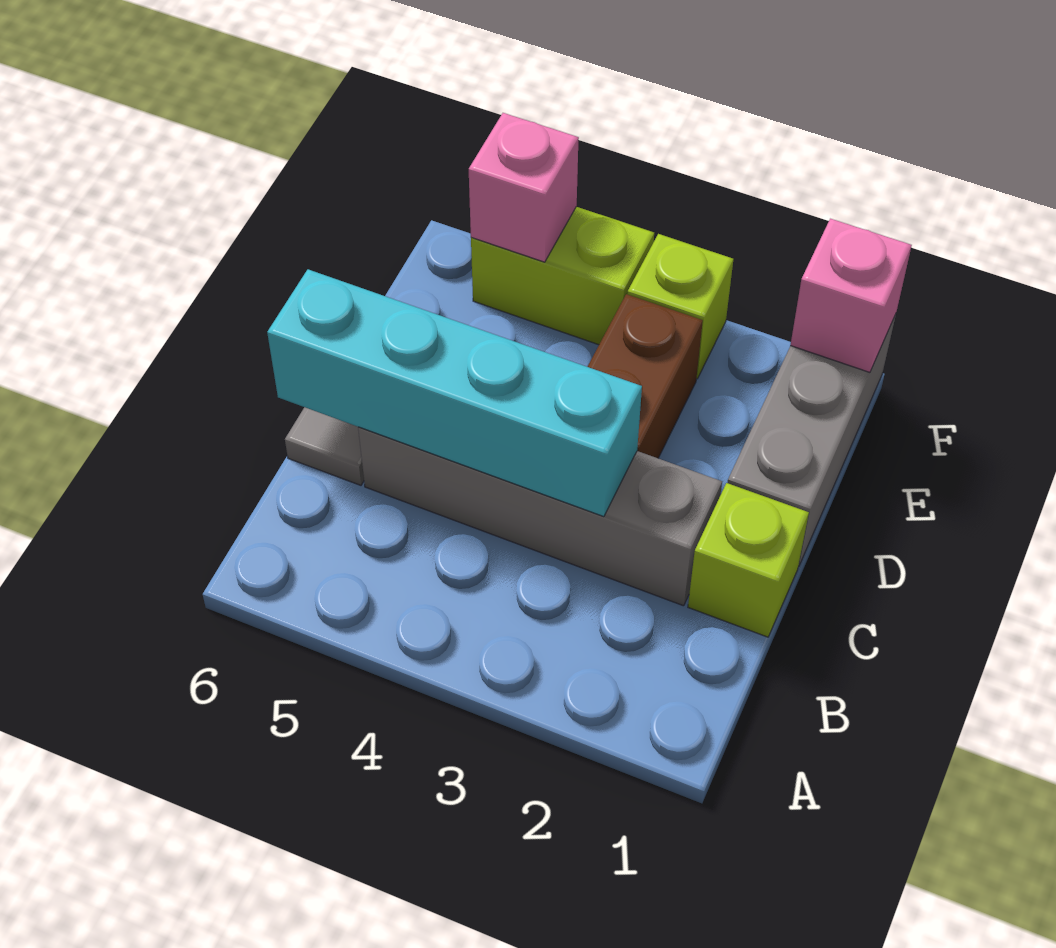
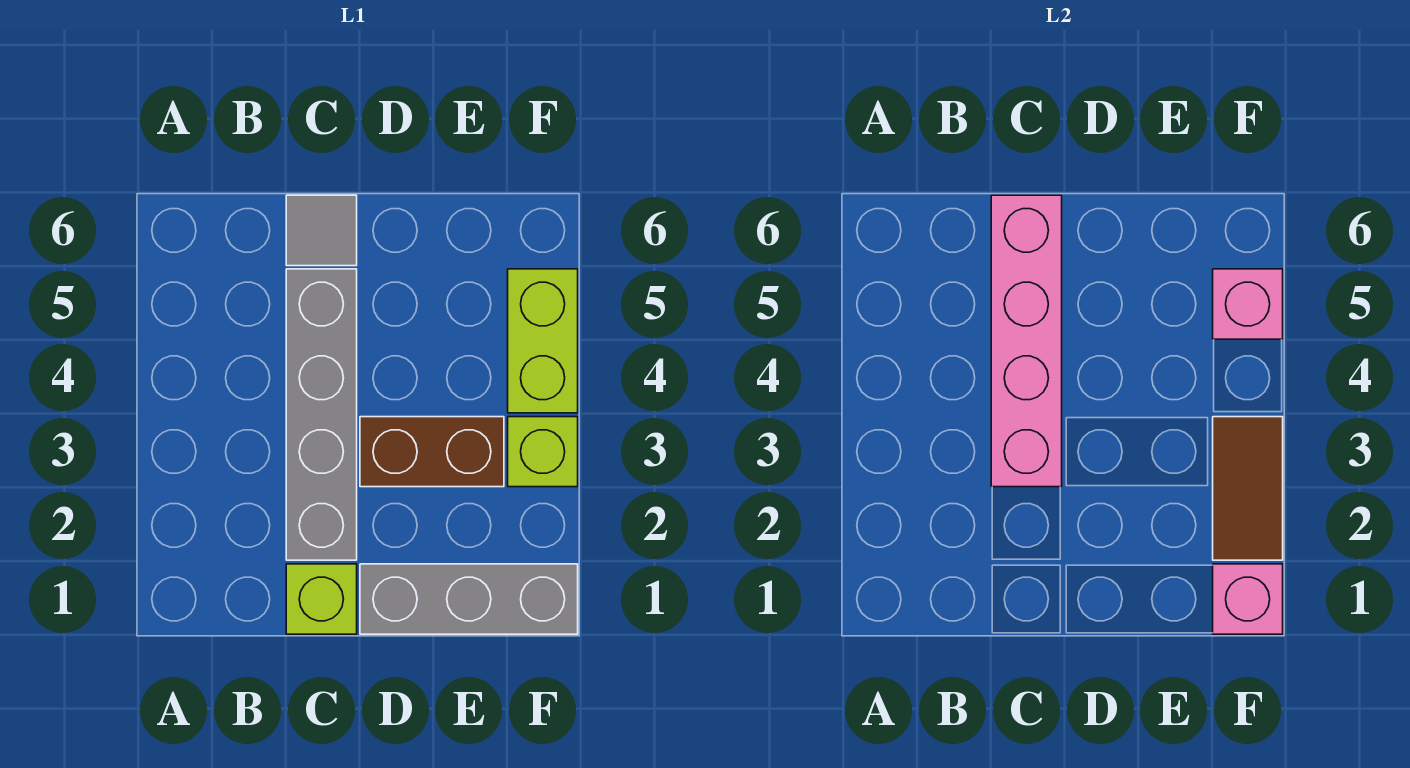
cyan brick C3:C6 level 2 -> pink brick C3:C6 level 2
none -> brown tile F2:F3 level 2

